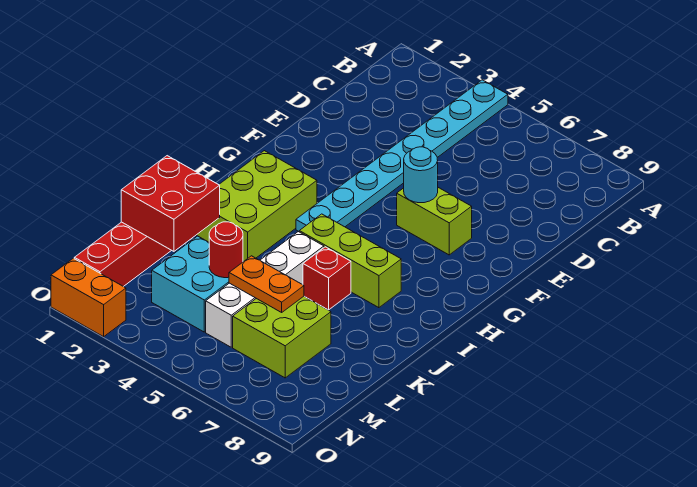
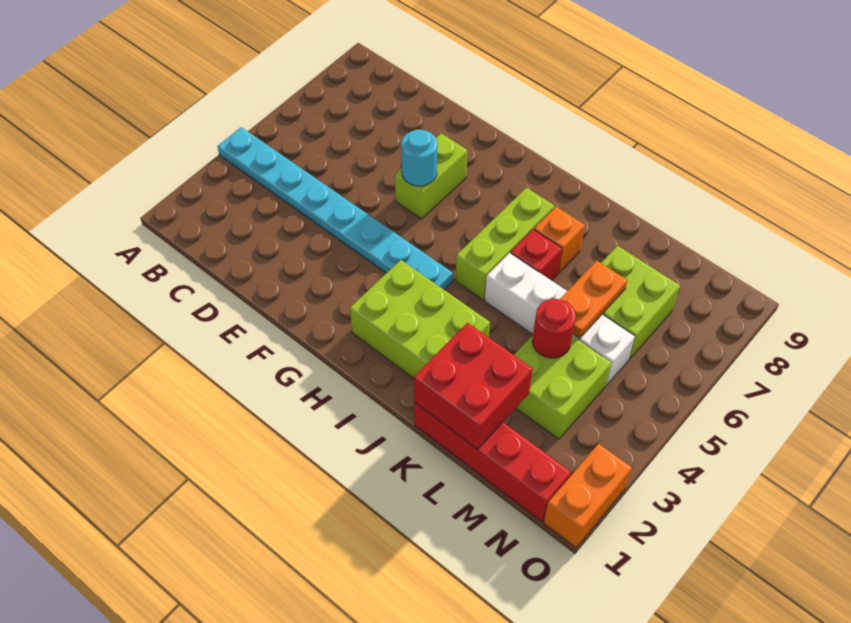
none -> orange brick J7 level 1
cyan brick L3:M4 level 1 -> lime brick L3:M4 level 1

